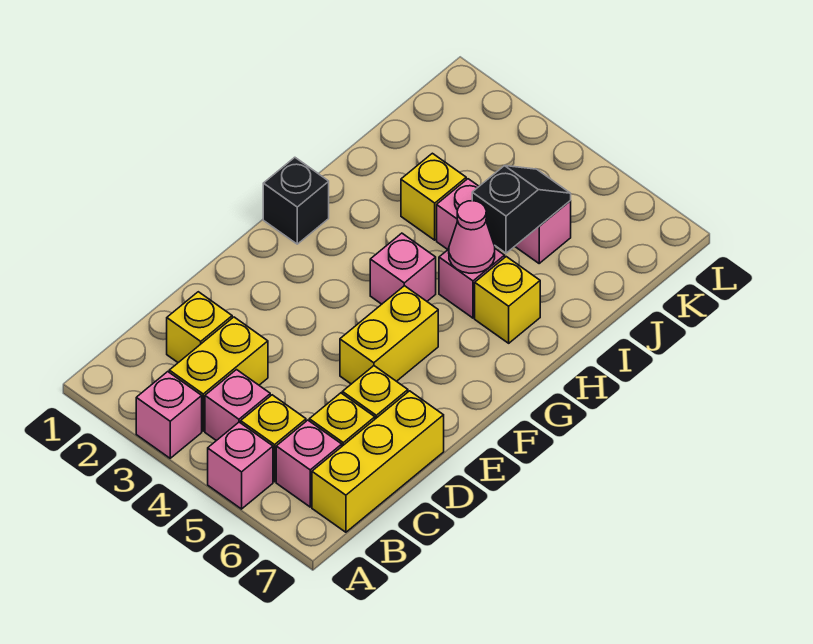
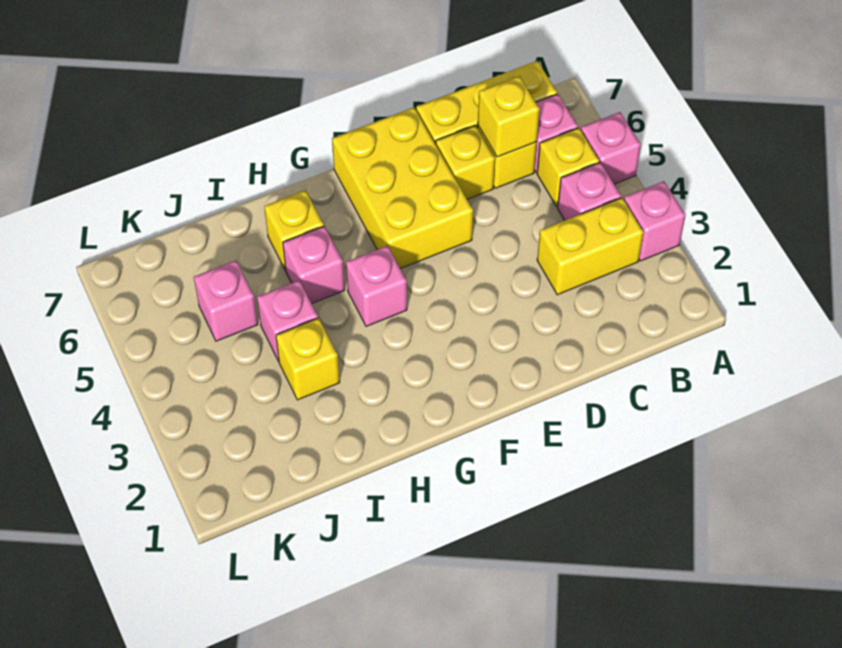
yellow brick C2 level 1 -> yellow brick C6 level 2
yellow brick E5:F5 level 1 -> yellow brick E5:F7 level 1
black brick G1 level 1 -> none
pink cone H5 level 2 -> none
black slope I5:J5 level 2 top I -> none

